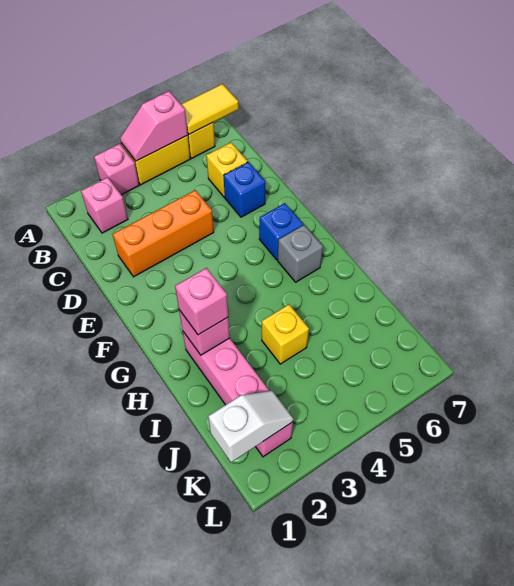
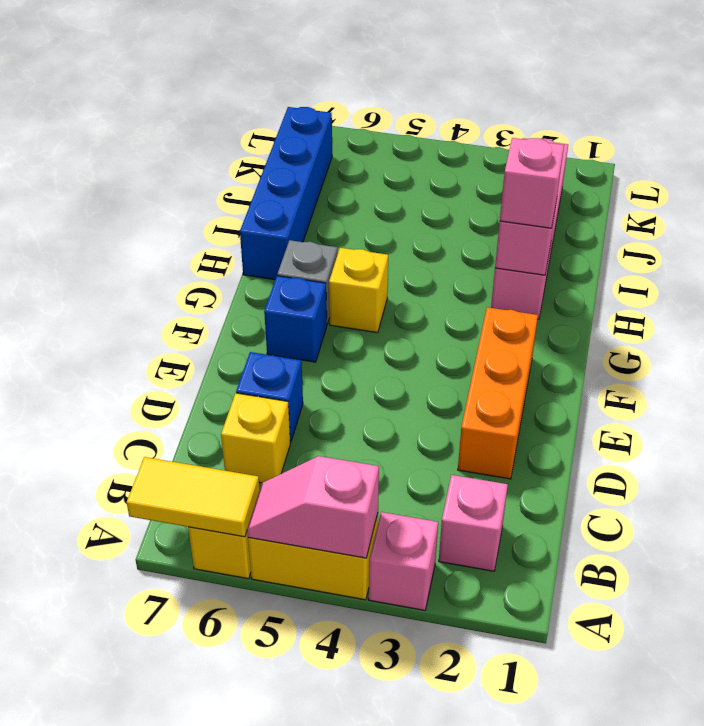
pink slope A4:A5 level 2 top 5 -> pink slope A4:A5 level 2 top 4
orange brick D2:D4 level 1 -> orange brick D2:F2 level 1
none -> blue brick H7:K7 level 1
yellow brick I4 level 1 -> yellow brick G5 level 1
white slope K1:K2 level 2 top 1 -> none

